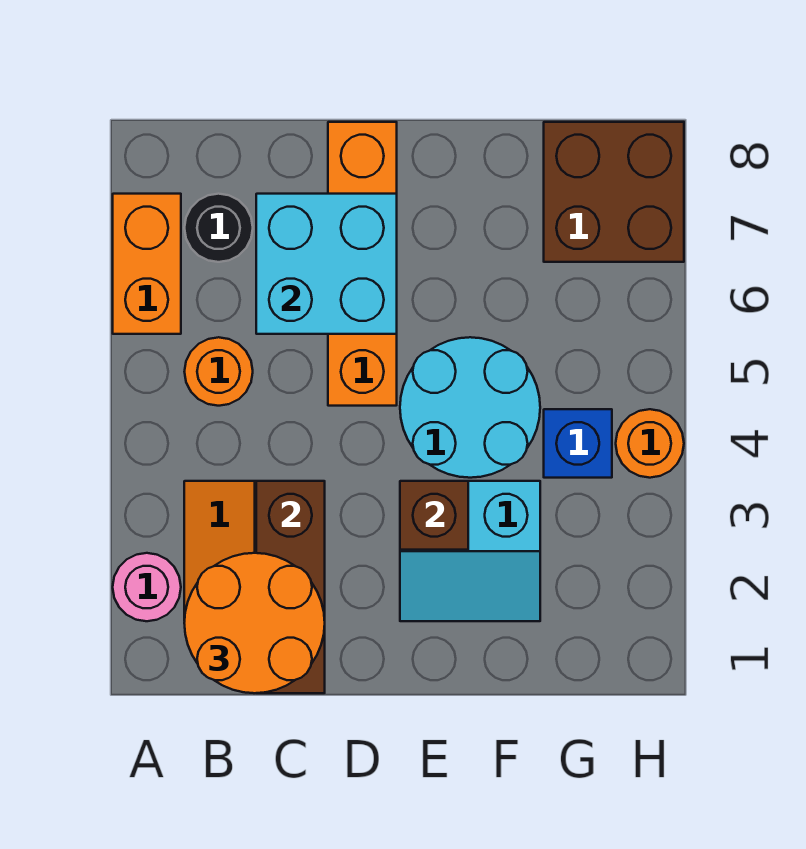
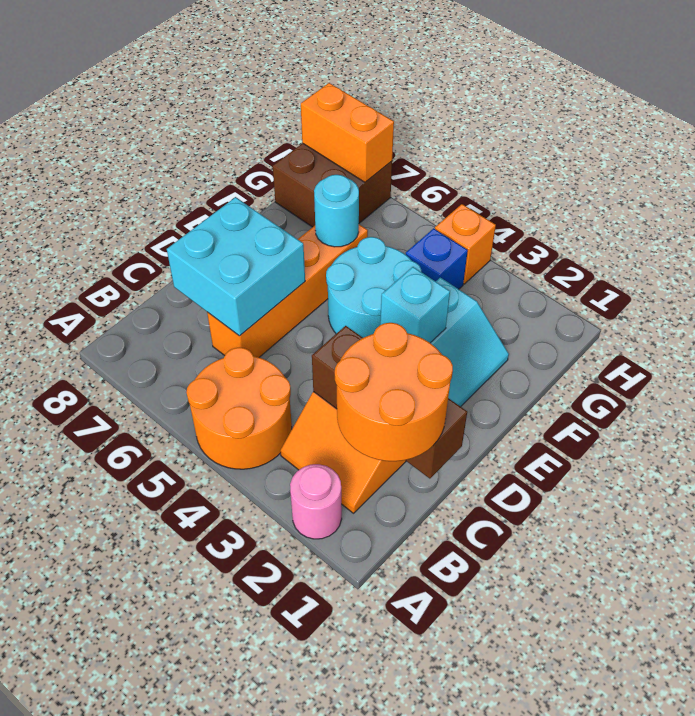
orange brick A6:A7 level 1 -> orange brick H7:H8 level 2
orange round brick B5 level 1 -> orange round brick A4:B5 level 1
black round brick B7 level 1 -> none
orange brick D5:D8 level 1 -> orange brick C6:F6 level 1
brown brick E3 level 2 -> cyan brick E3 level 2
none -> cyan round brick F6 level 2
orange round brick H4 level 1 -> orange brick H4 level 1

